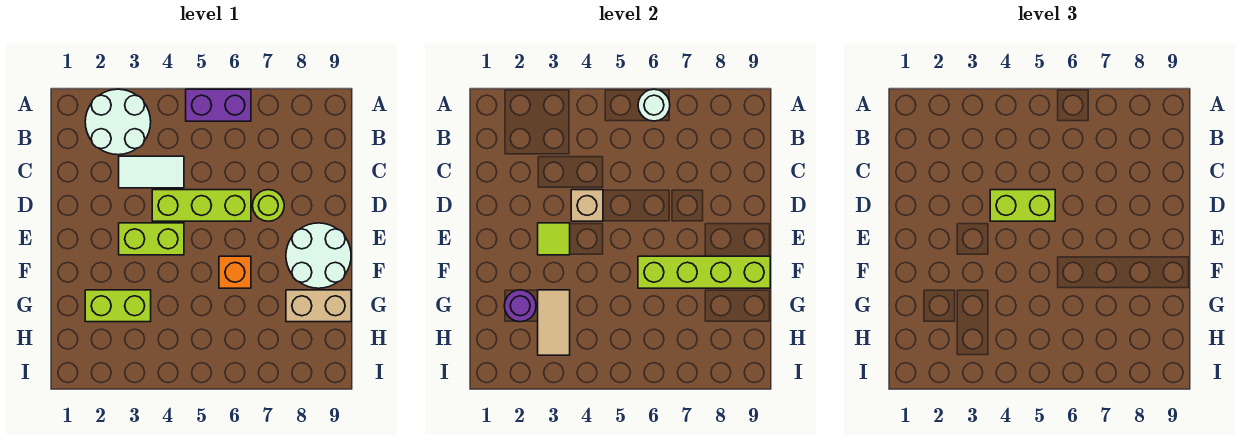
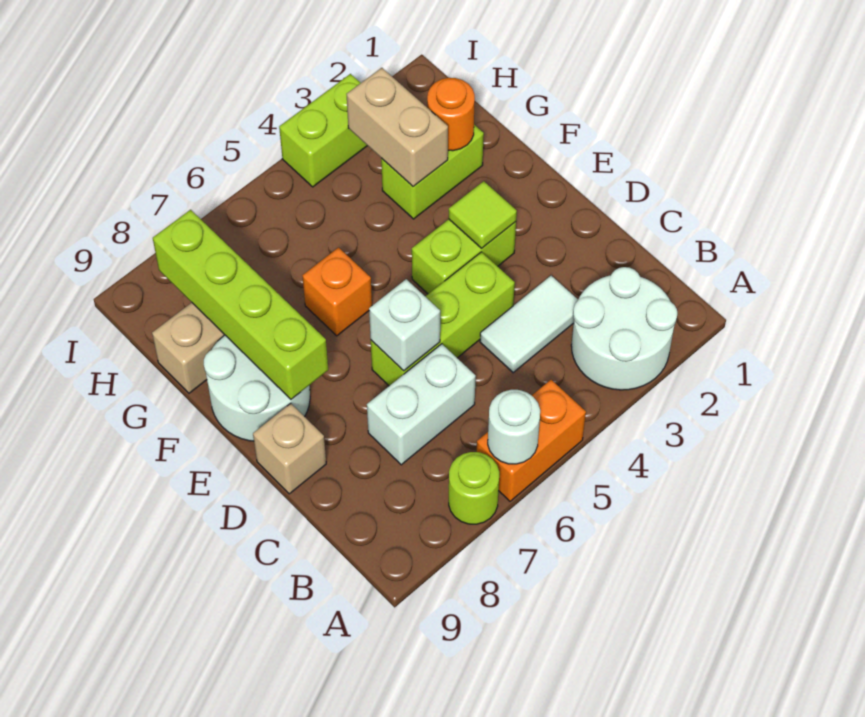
purple brick A5:A6 level 1 -> orange brick A5:A6 level 1
none -> white brick C6:C7 level 1
tan brick D4 level 2 -> tan brick D9 level 1
lime brick D4:D5 level 3 -> lime brick I3:I4 level 1
none -> white brick D6 level 2
lime round brick D7 level 1 -> lime round brick A7 level 1
lime brick F6:F9 level 2 -> lime brick E8:H8 level 2
purple round brick G2 level 2 -> orange round brick G2 level 2
tan tile G3:H3 level 2 -> tan brick G3:H3 level 2

